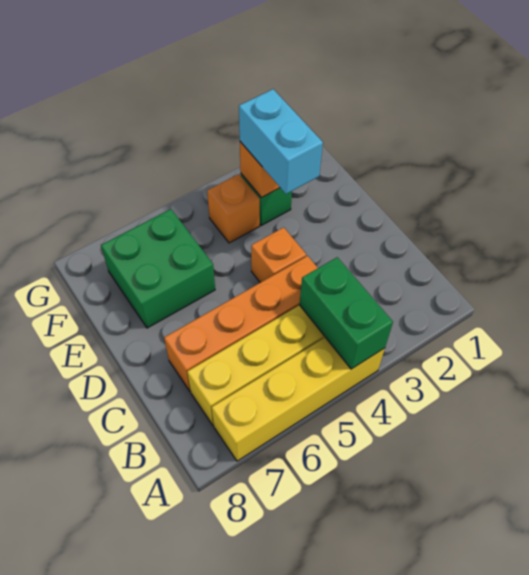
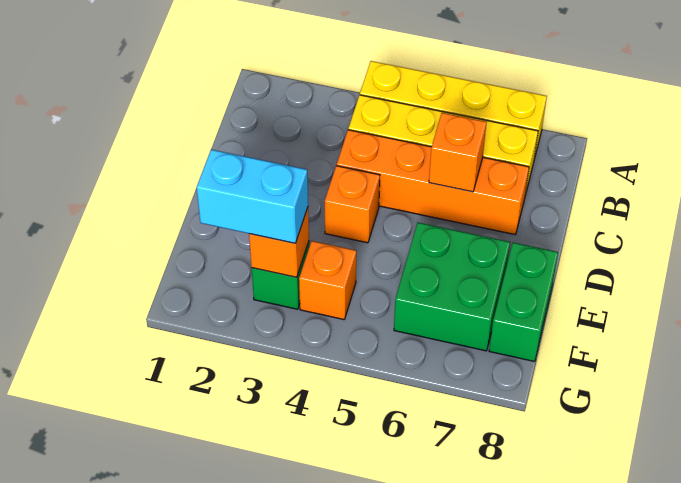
green brick A4:B4 level 2 -> green brick E8:F8 level 1
none -> orange brick C6 level 2
cyan brick E3:F3 level 3 -> cyan brick F2:F3 level 3

